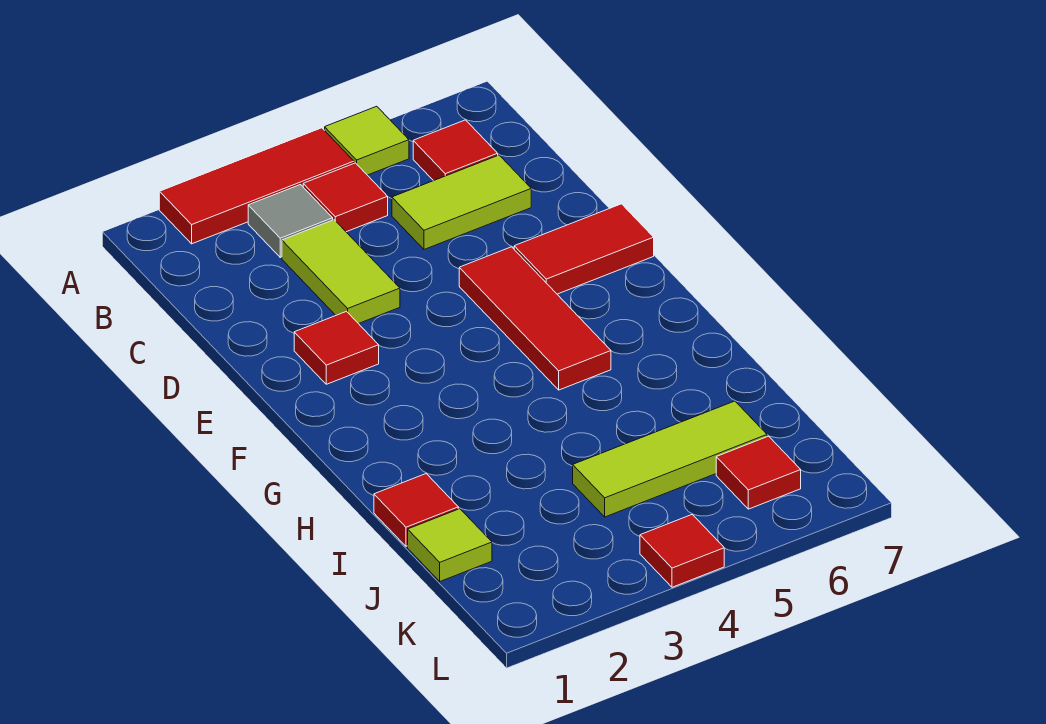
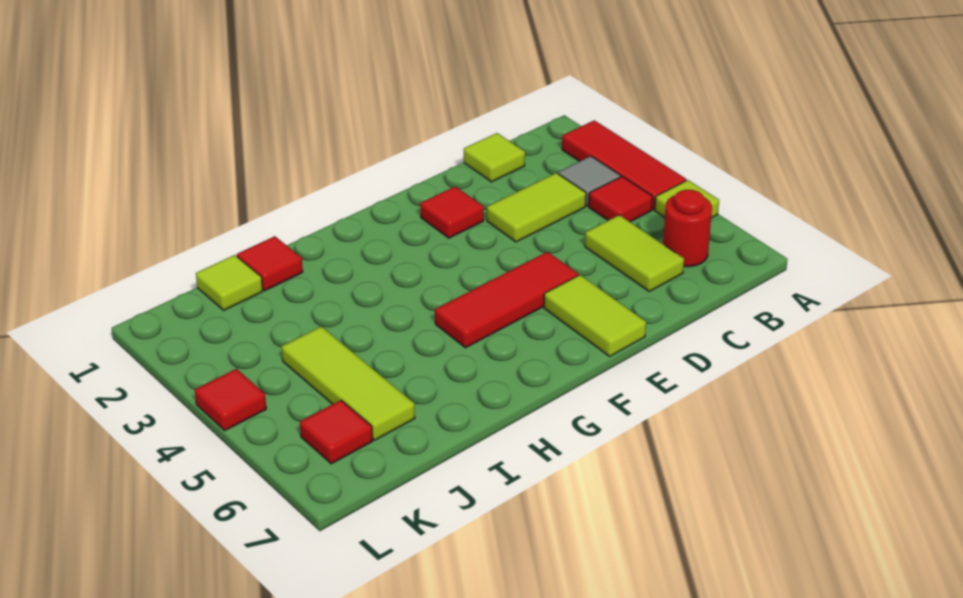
red tile B6 level 1 -> red round brick B6 level 1
none -> lime tile C1 level 1
red tile E6:E7 level 1 -> lime tile E6:E7 level 1

